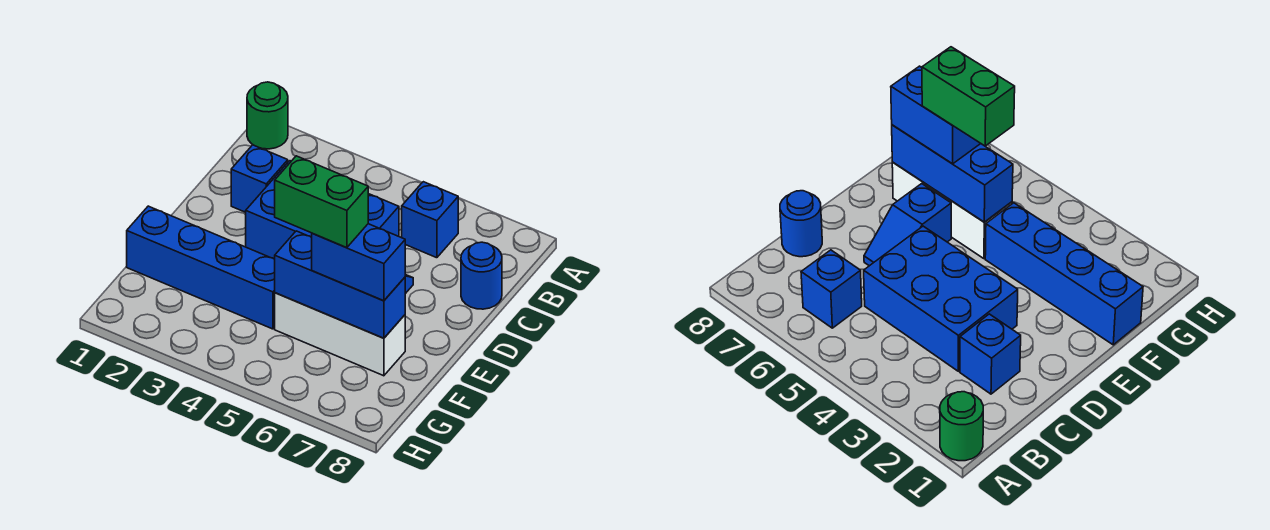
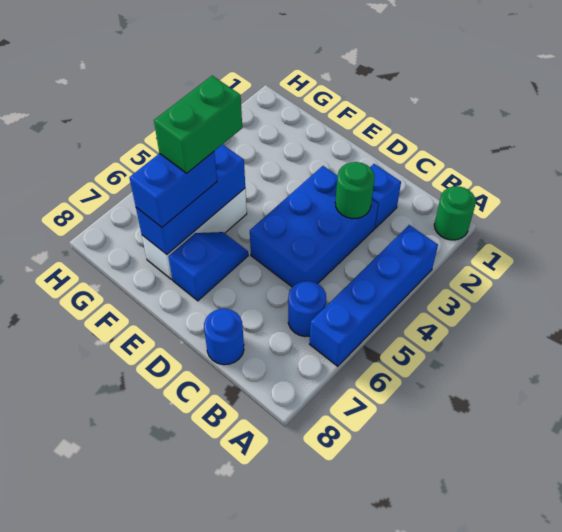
blue brick B6 level 1 -> blue round brick B6 level 1
none -> green round brick C3 level 2
blue slope D6:E6 level 1 top E -> blue slope E6:E7 level 1 top 7
blue brick F1:F4 level 1 -> blue brick A3:A6 level 1

